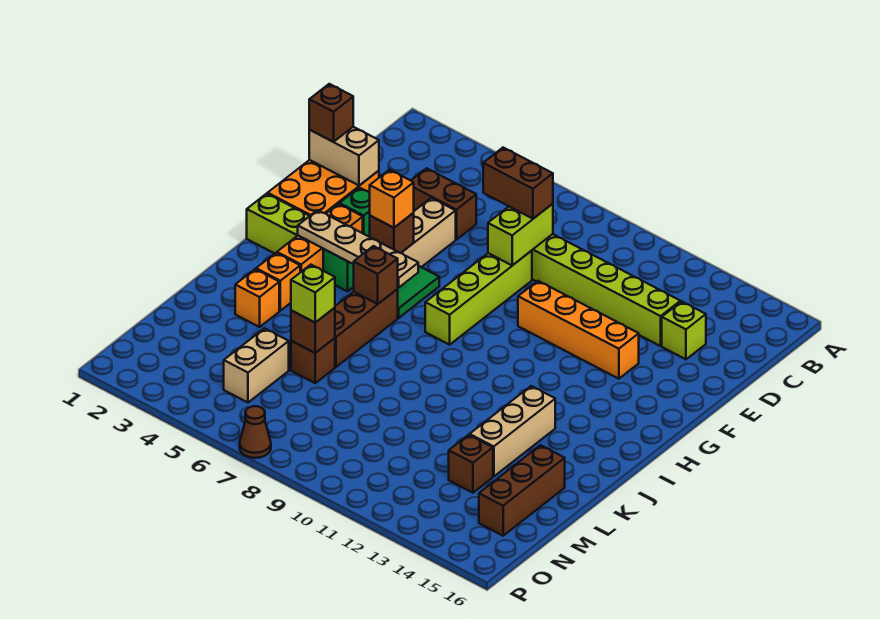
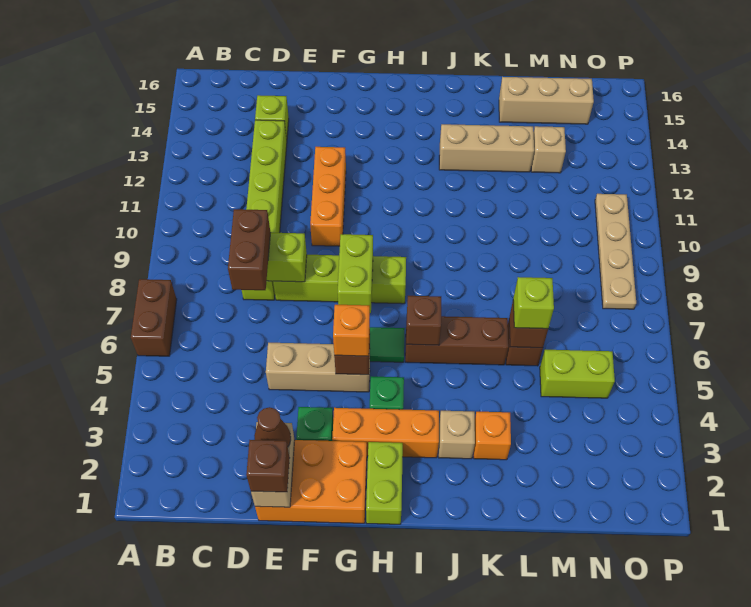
brown brick D4:D5 level 1 -> brown brick A6:A7 level 1
orange brick F10:F13 level 1 -> orange brick F10:F12 level 1
none -> lime brick G7:G8 level 2
tan plate H3:H6 level 2 -> tan plate O8:O11 level 1
orange brick J3 level 1 -> tan brick J3 level 1
brown brick L15:N15 level 1 -> tan brick L15:N15 level 1
tan brick M5:N5 level 1 -> lime brick M5:N5 level 1
brown brick M13 level 1 -> tan brick M13 level 1
brown cone P7 level 1 -> brown cone E2 level 3

